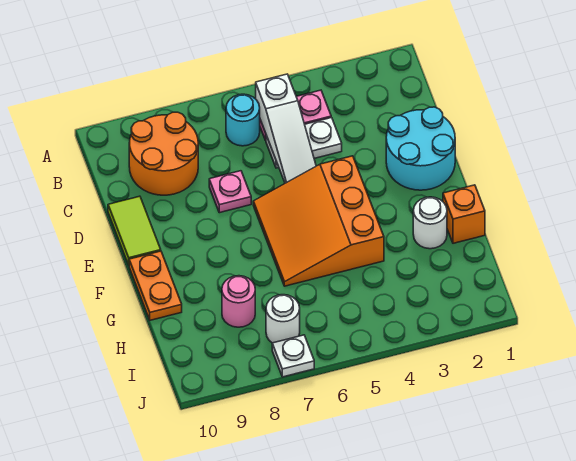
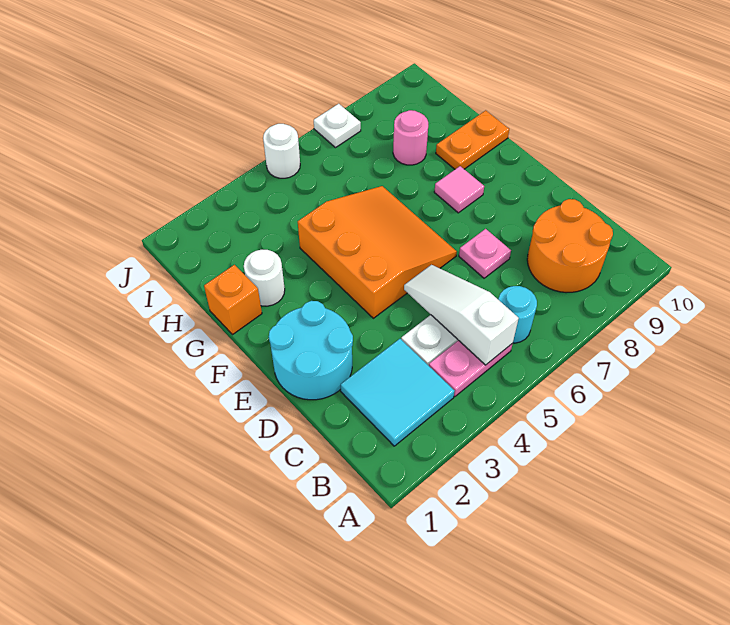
none -> cyan tile B2:C3 level 1
lime tile D10:E10 level 1 -> none
none -> pink tile F8 level 1
orange plate F10:G10 level 1 -> orange plate G9:G10 level 1
white round brick I7 level 1 -> white round brick J5 level 1

